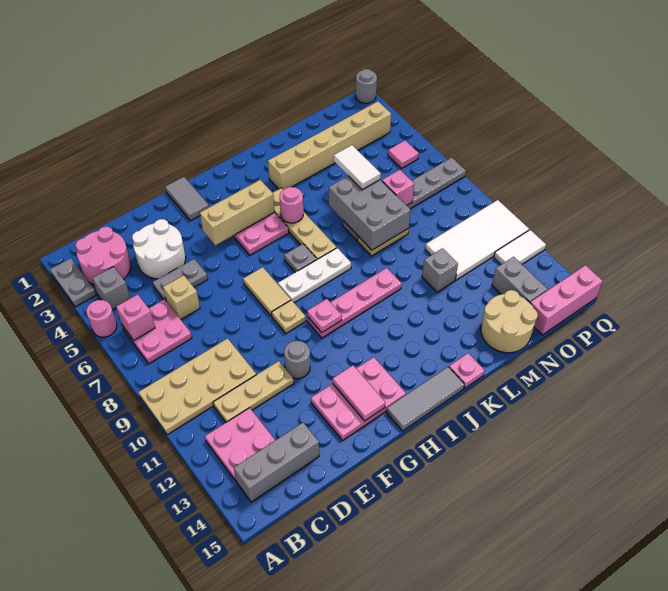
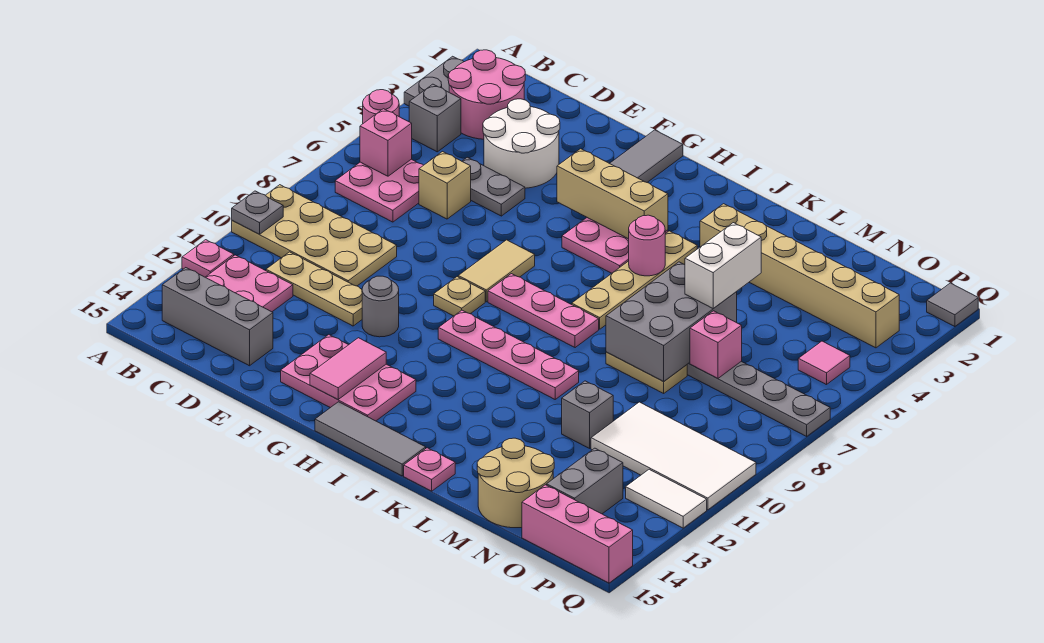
white plate H8:J8 level 1 -> pink plate H8:J8 level 1
pink plate H10 level 2 -> pink plate A12 level 1
grey plate I7 level 1 -> grey plate A10 level 2
white tile M5:M6 level 3 -> white brick M5:M6 level 3
grey round brick Q1 level 1 -> grey tile Q1 level 1

